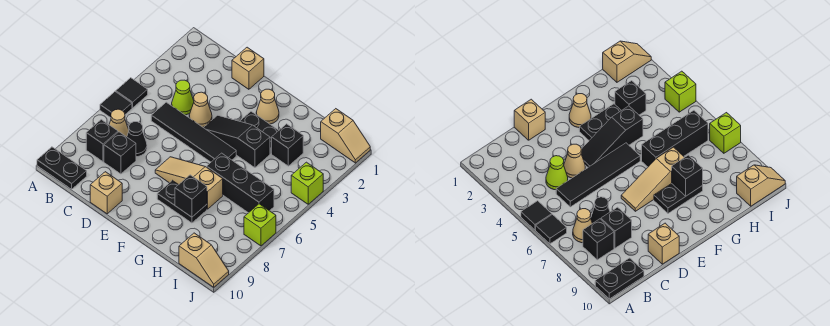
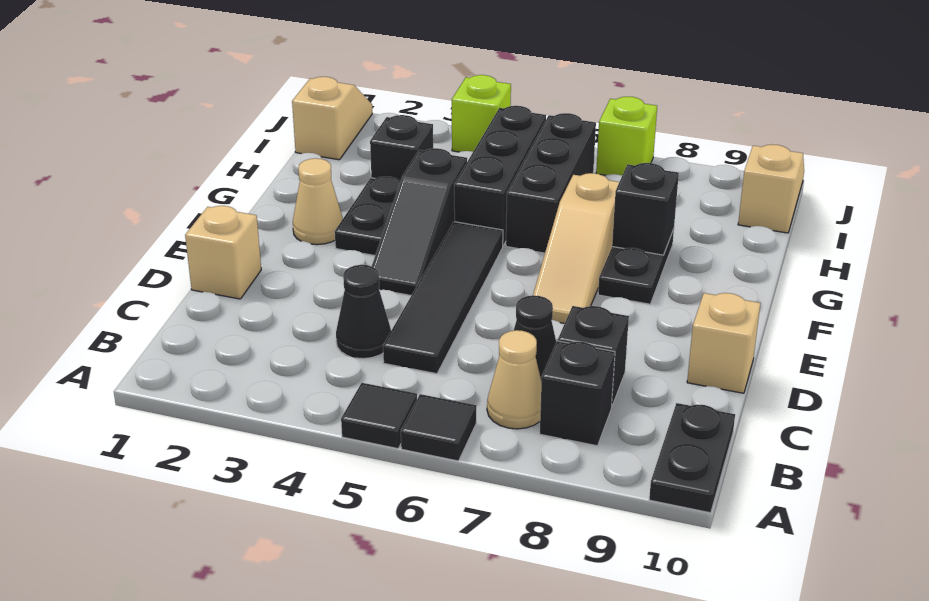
lime cone C4 level 1 -> black cone C4 level 1
tan cone D4 level 1 -> none
none -> black brick G5:I5 level 1

